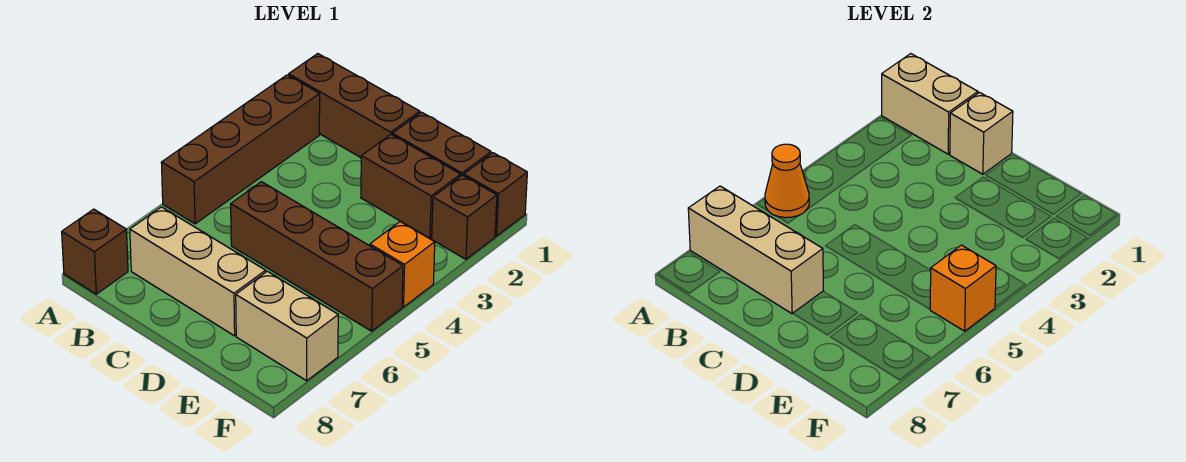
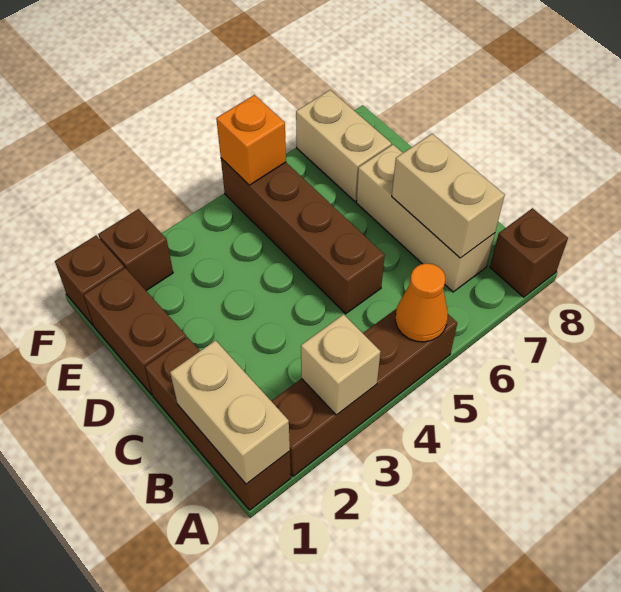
tan brick A7:C7 level 2 -> tan brick B7:C7 level 2
tan brick C1 level 2 -> tan brick A3 level 2
brown brick D2:E2 level 1 -> none
orange brick F4 level 1 -> none

